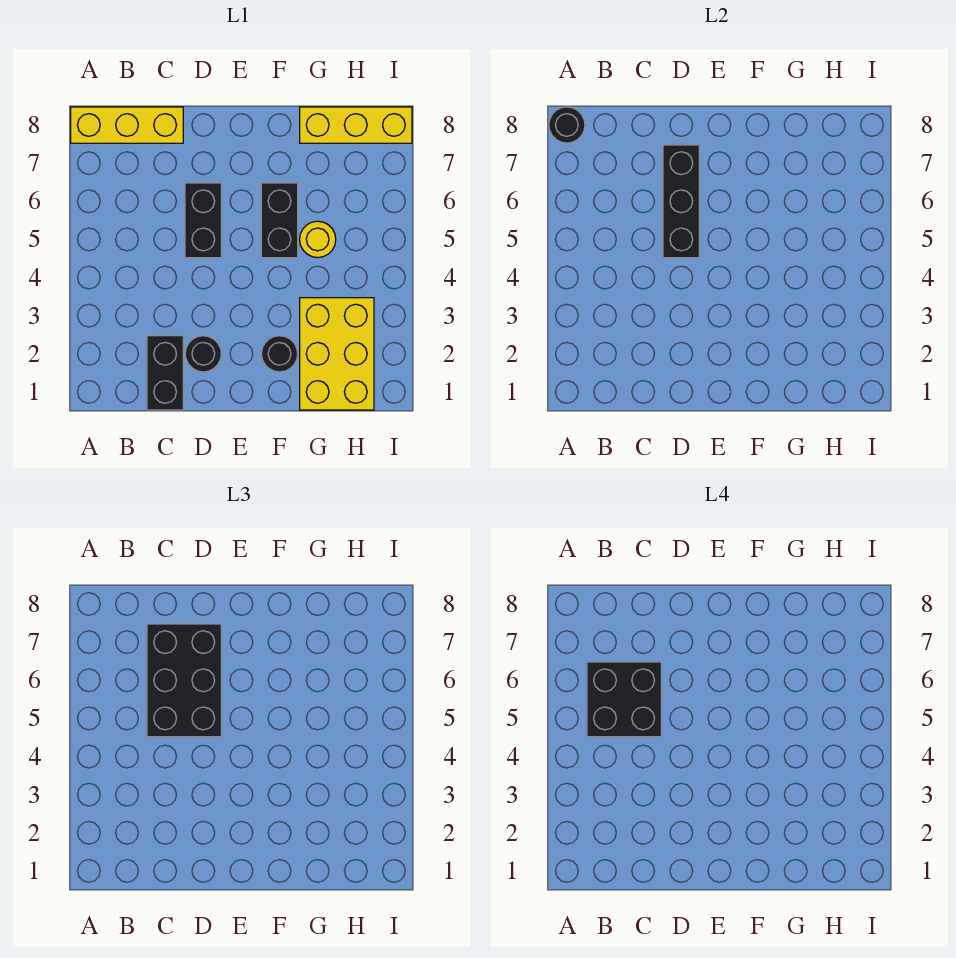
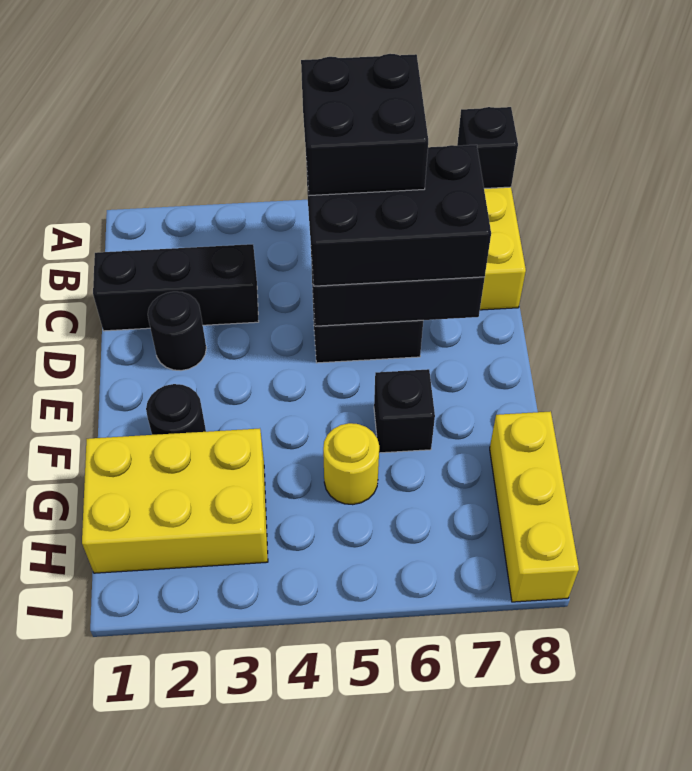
black round brick A8 level 2 -> black brick A8 level 2
black brick C1:C2 level 1 -> black brick C1:C3 level 1
black brick F5:F6 level 1 -> black brick F6 level 1

